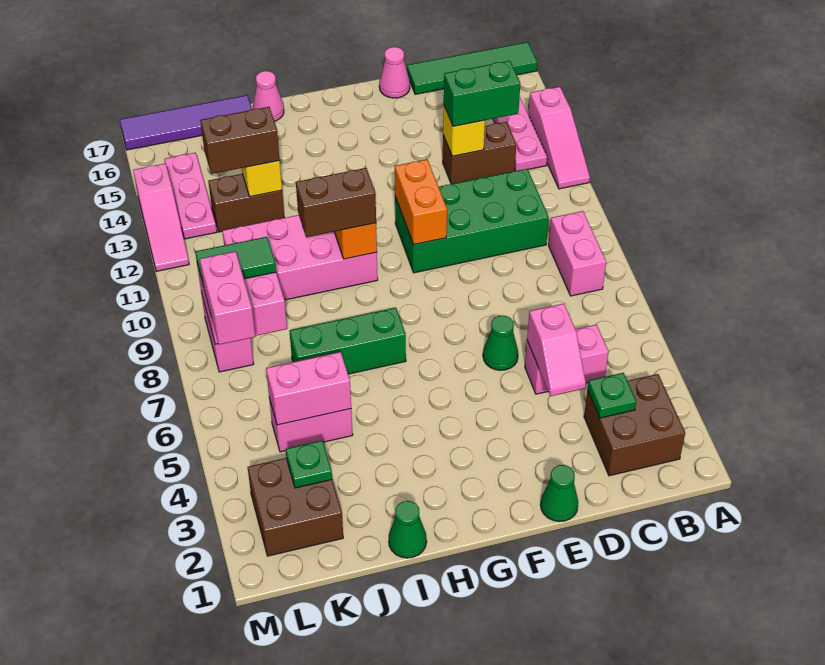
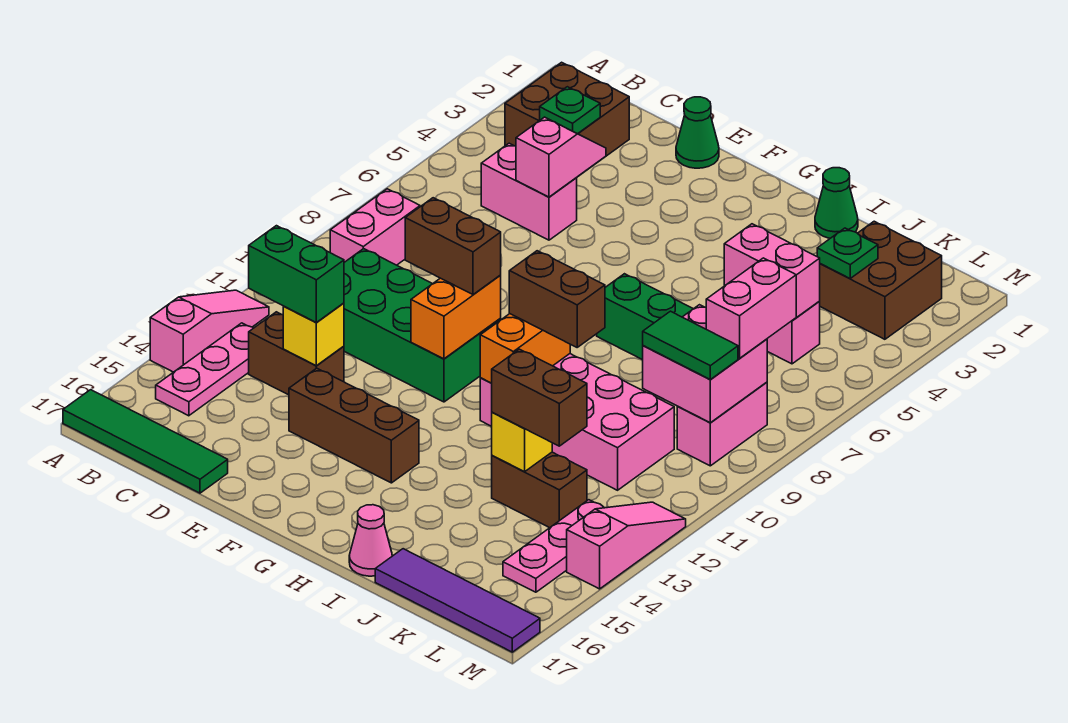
green cone E6 level 1 -> none
none -> brown brick E10:F10 level 3
none -> brown brick E14:G14 level 1
pink cone E17 level 1 -> none

